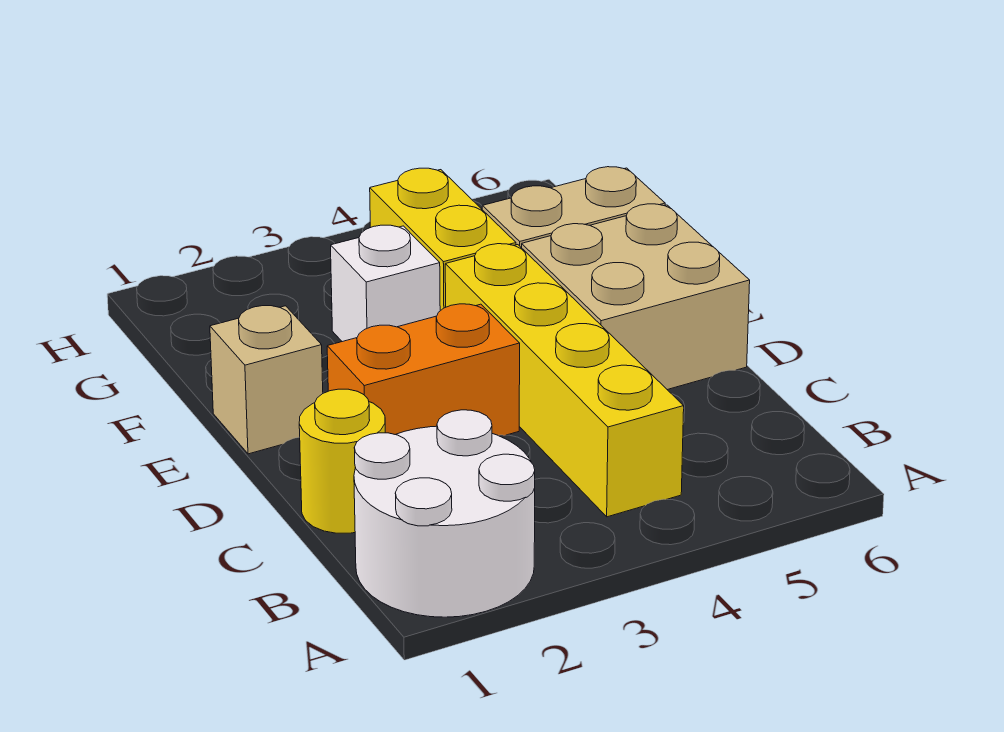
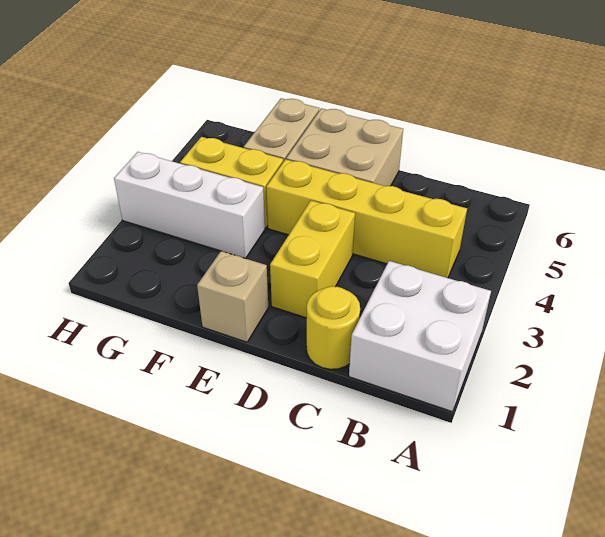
white round brick A1:B2 level 1 -> white brick A1:B2 level 1
orange brick D2:D3 level 1 -> yellow brick D2:D3 level 1
white brick F3 level 1 -> white brick F3:H3 level 1

